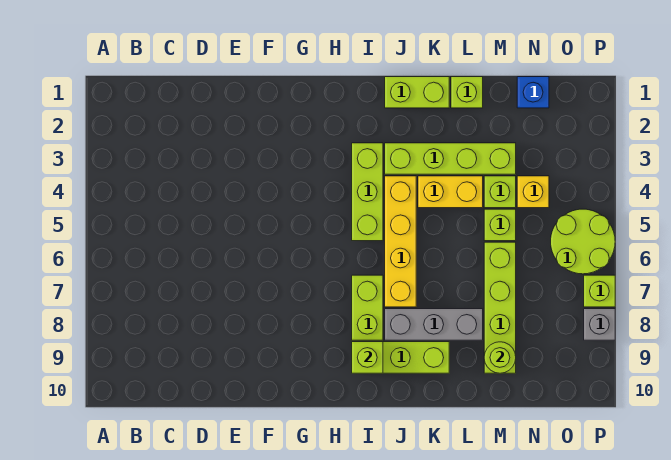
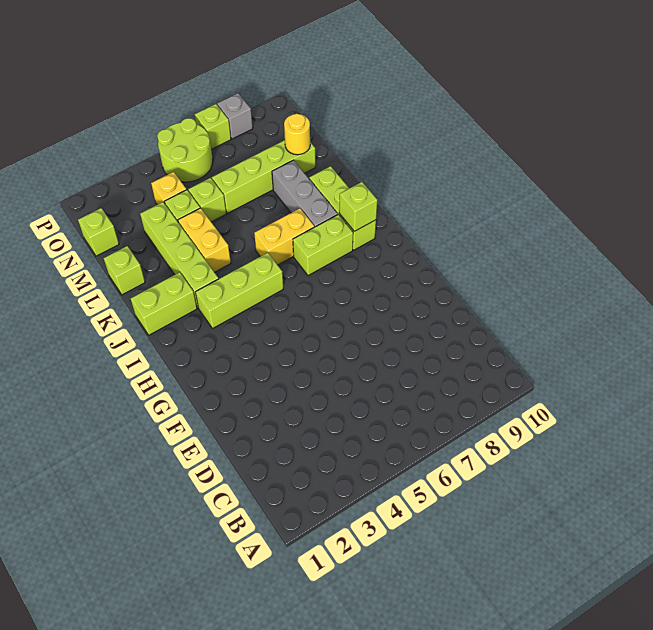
lime brick J1:K1 level 1 -> lime brick J1:J2 level 1
yellow brick J4:J7 level 1 -> yellow brick J6:J7 level 1
lime round brick M9 level 2 -> yellow round brick M9 level 2
blue brick N1 level 1 -> lime brick N1 level 1

